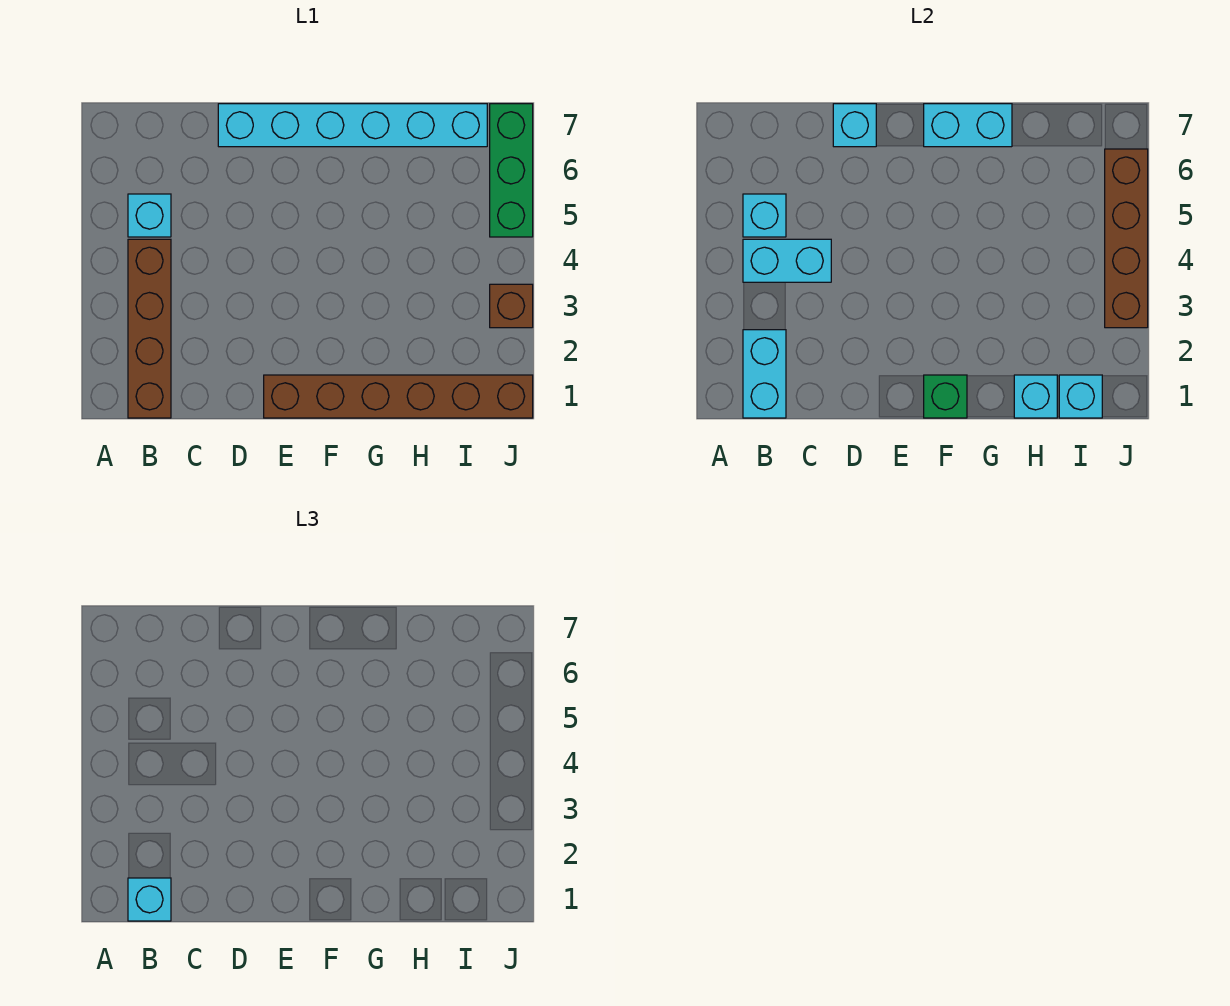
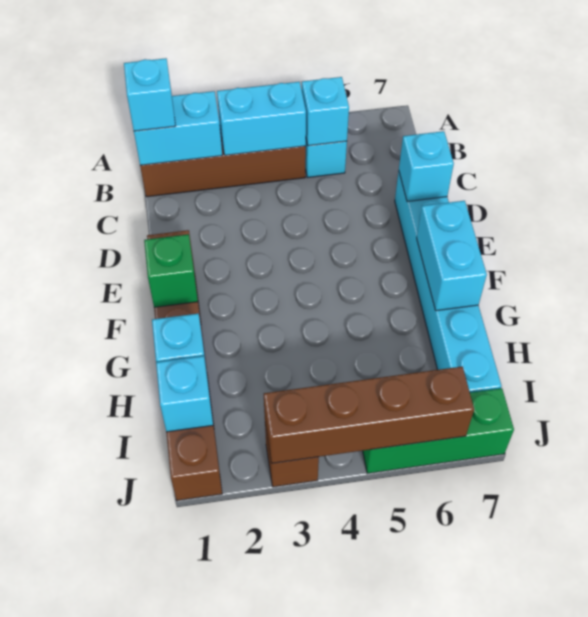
cyan brick B4:C4 level 2 -> cyan brick B3:B4 level 2

